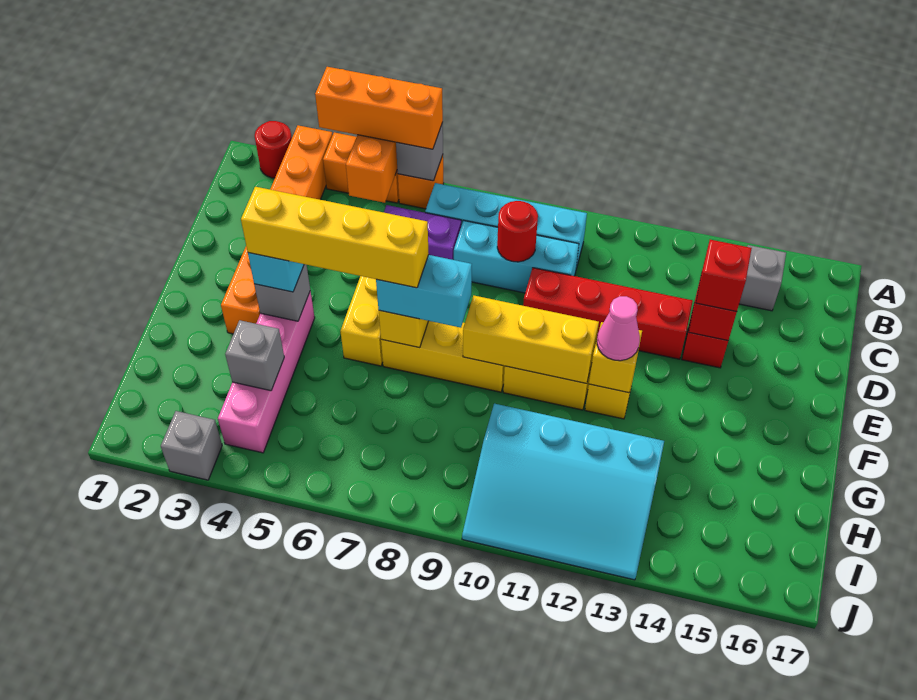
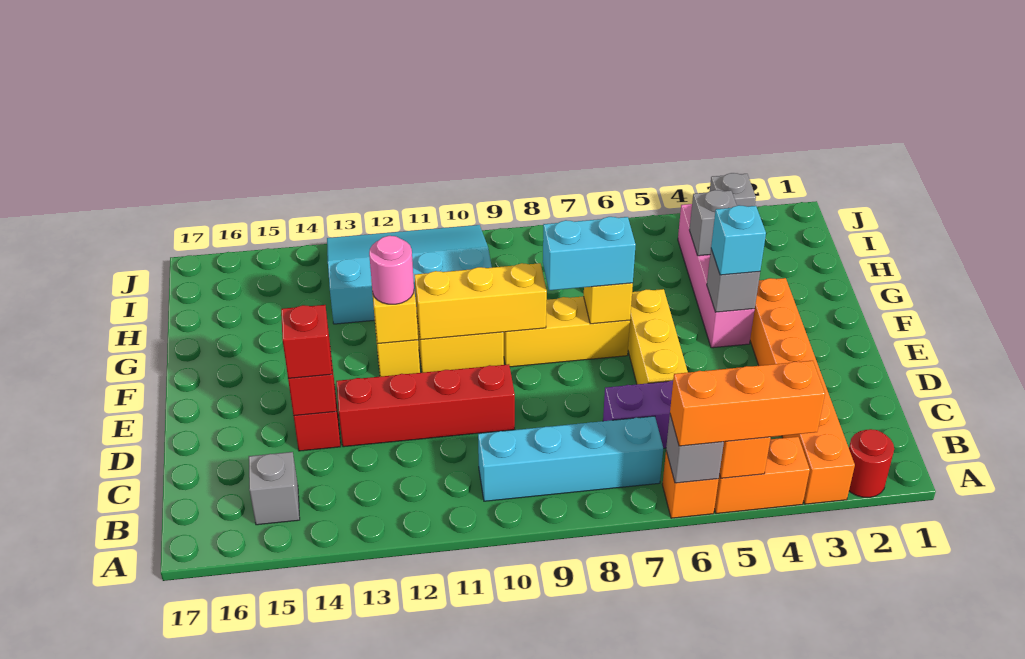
cyan brick C8:C10 level 1 -> none
red round brick C9 level 2 -> none
yellow brick F4:F7 level 4 -> none
pink cone F12 level 3 -> pink round brick F12 level 3

